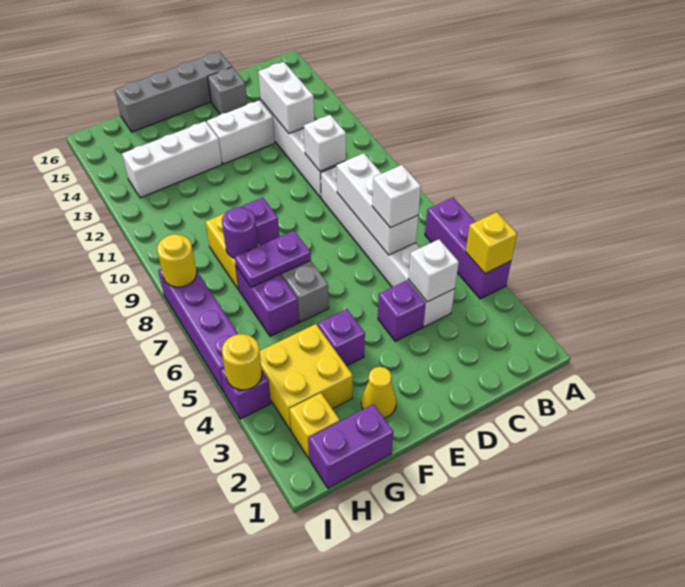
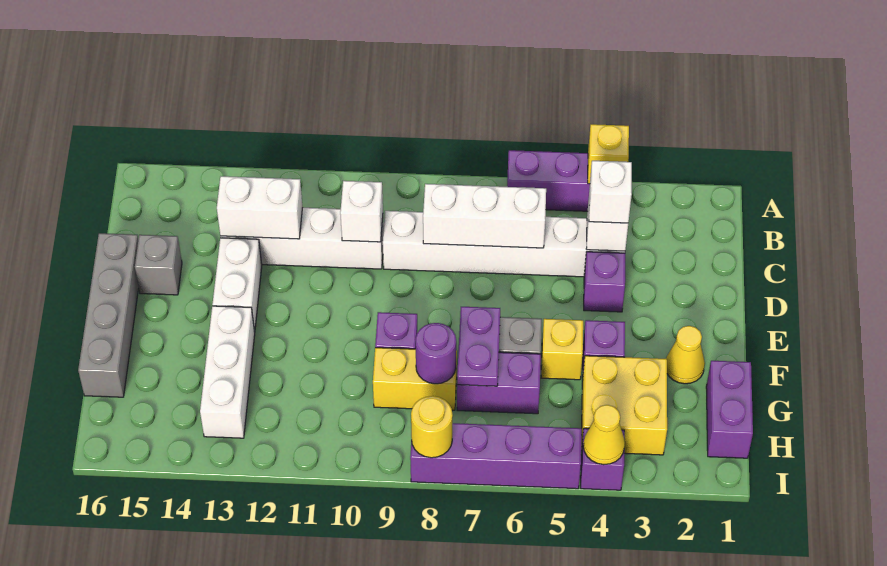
white brick C6 level 3 -> white brick C4 level 3
yellow brick H2 level 1 -> yellow brick F5 level 1
yellow round brick I4 level 2 -> yellow cone I4 level 2

